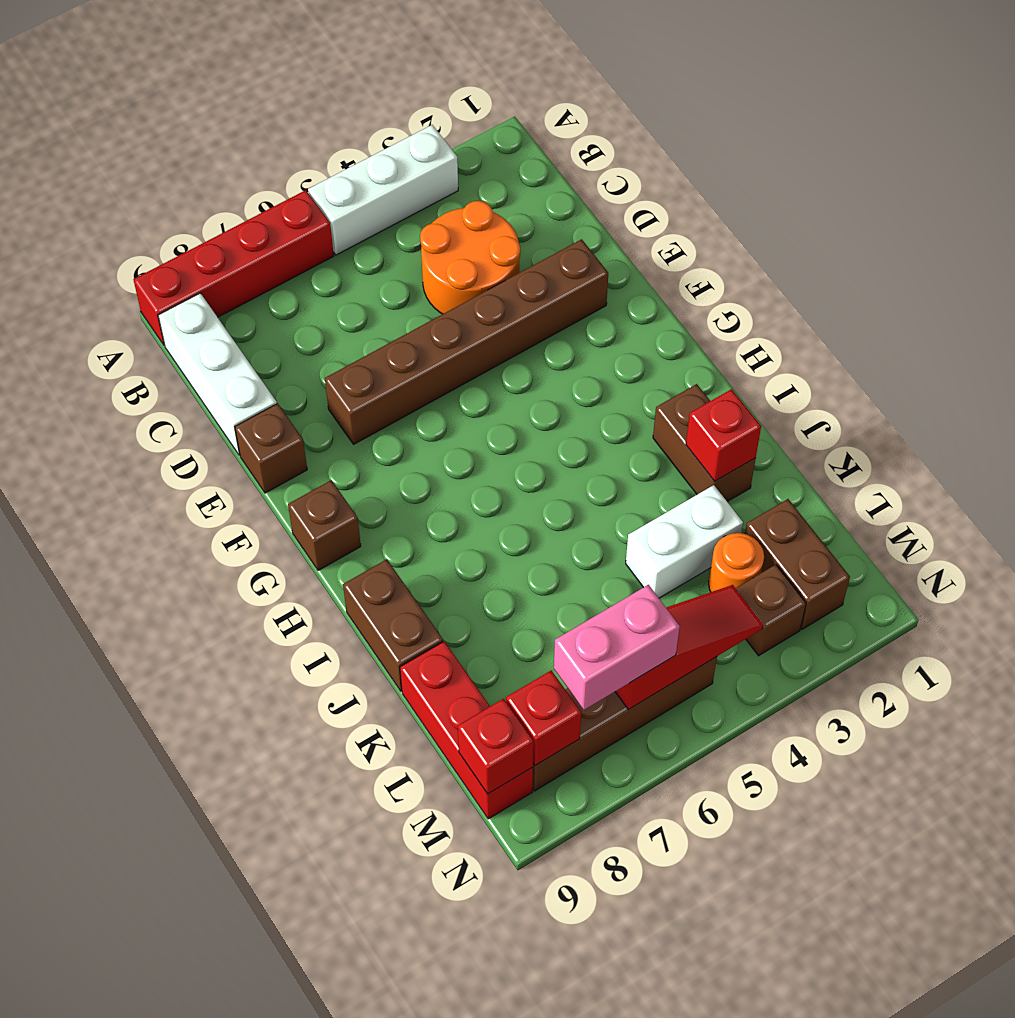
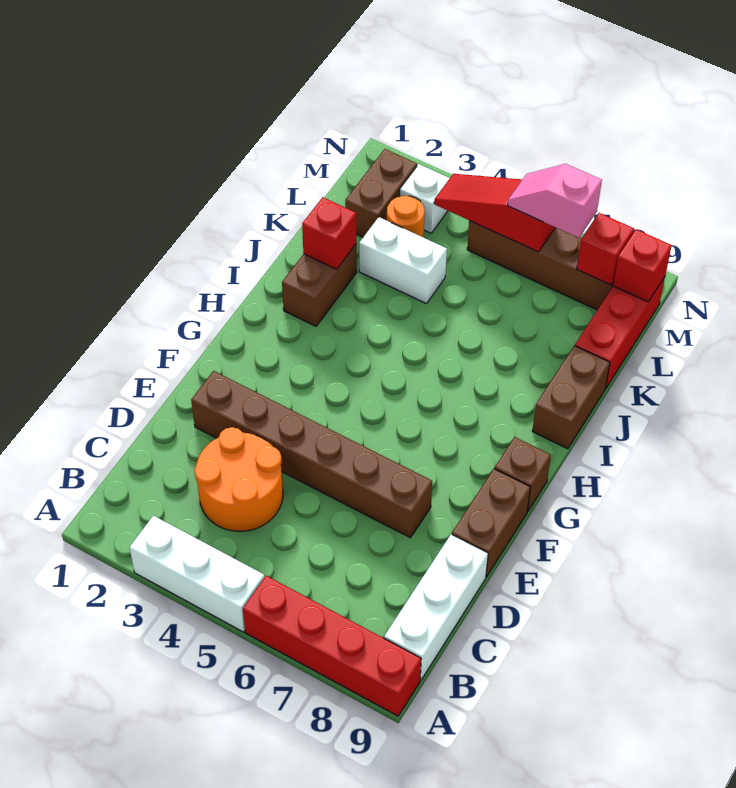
brown brick E9 level 1 -> brown brick E9:F9 level 1
brown brick M3 level 1 -> white brick M3 level 1
pink brick M6:M7 level 3 -> pink slope M6:M7 level 3 top 7

